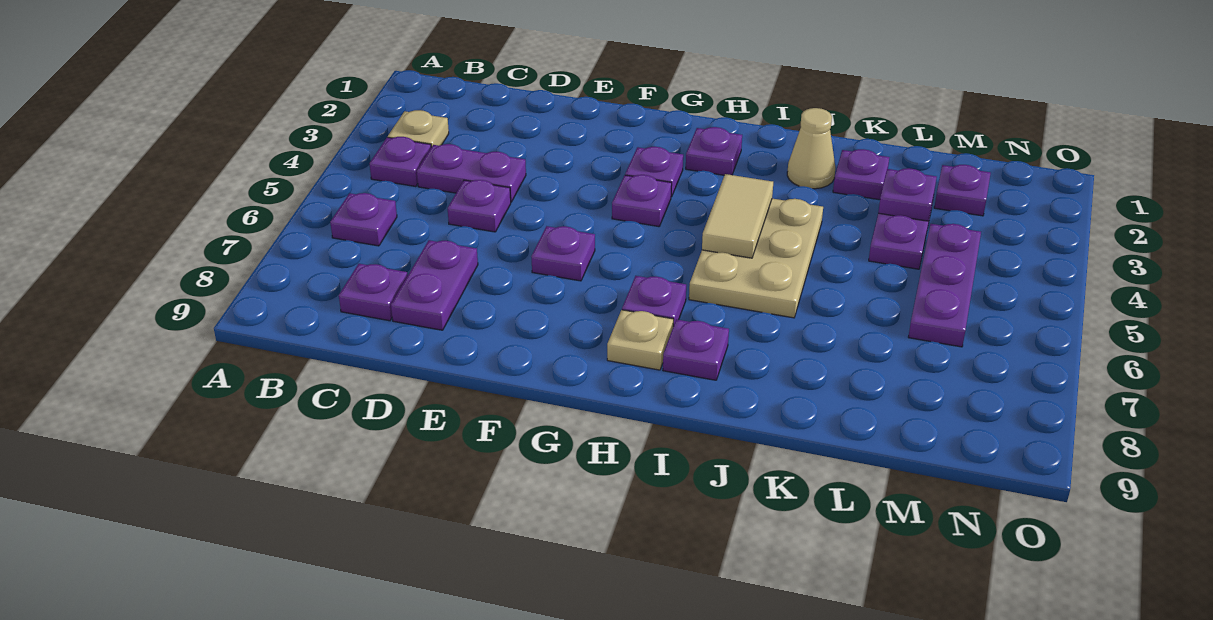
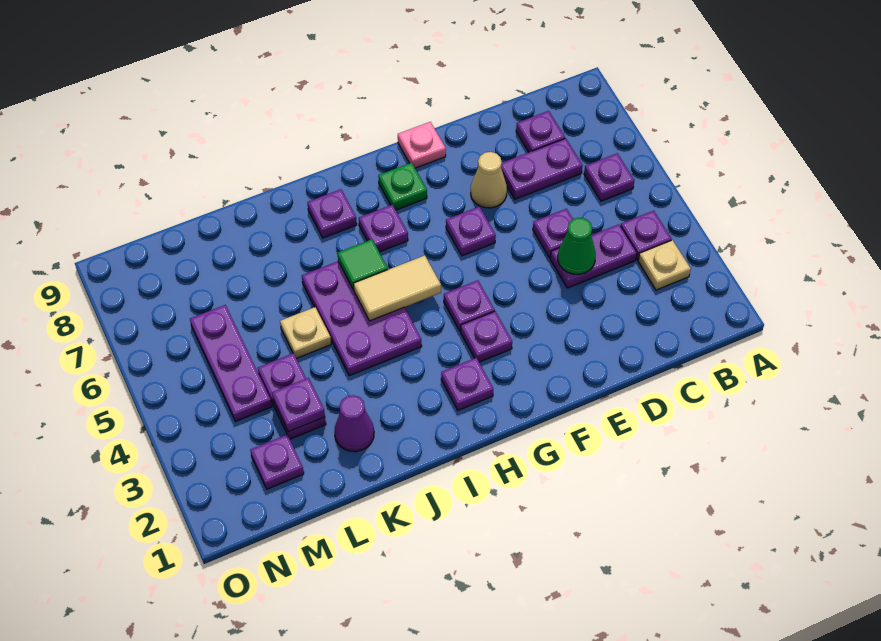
none -> green cone D4 level 2
purple plate D7:D8 level 1 -> purple plate C7:D7 level 1
none -> pink plate F9 level 1
none -> green plate G8 level 1
tan plate H8 level 1 -> tan plate K5 level 1
tan plate I4:J6 level 1 -> purple plate I4:J6 level 1
tan tile I4:I5 level 2 -> tan tile H5:I5 level 2
none -> green tile I6 level 2
tan cone J2 level 1 -> tan cone E7 level 1
purple plate K2 level 1 -> purple cone K2 level 1

